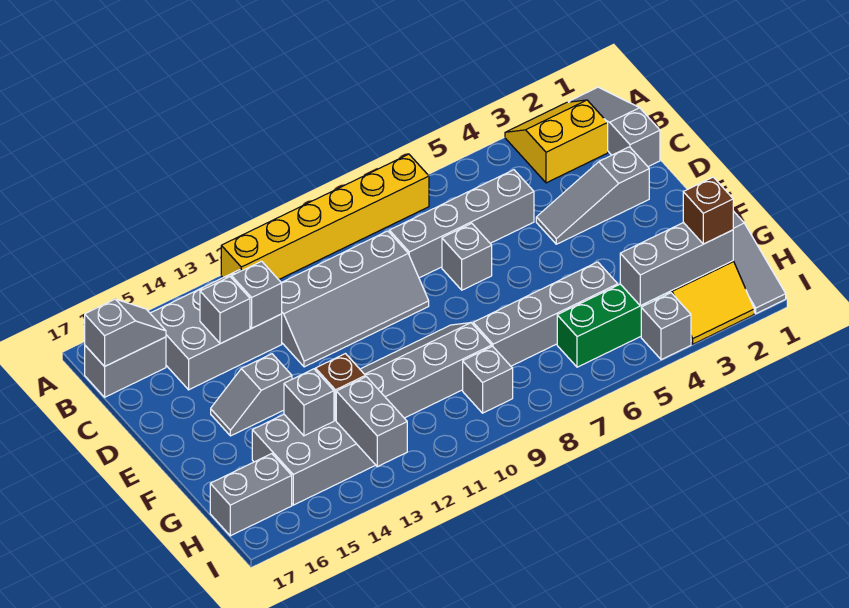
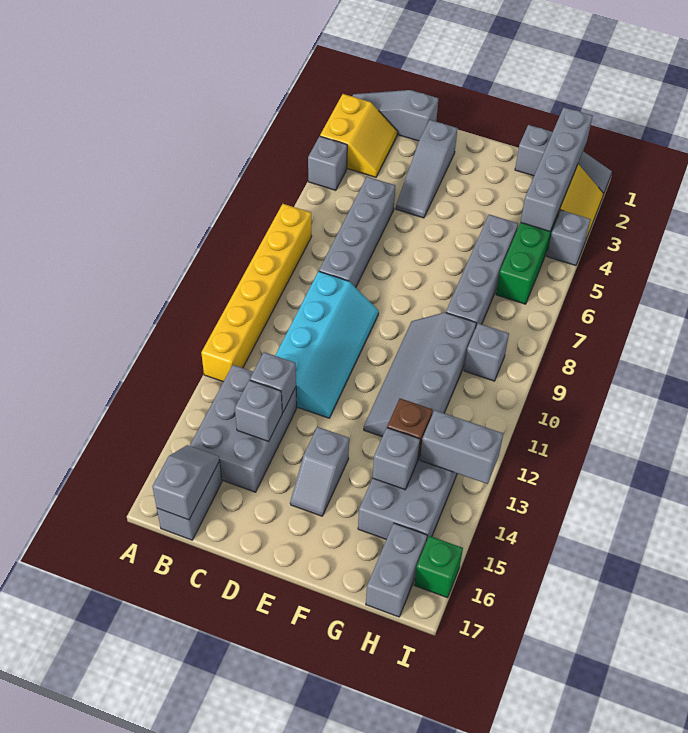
yellow slope A2:B3 level 1 top B -> yellow slope A2:B3 level 1 top A
grey slope C9:D12 level 1 top C -> cyan slope C9:D12 level 1 top C
grey brick D7 level 1 -> grey brick A4 level 1
grey brick H2:H4 level 2 -> grey brick H1:H4 level 2
brown brick H2 level 3 -> none
none -> green brick I16 level 1

